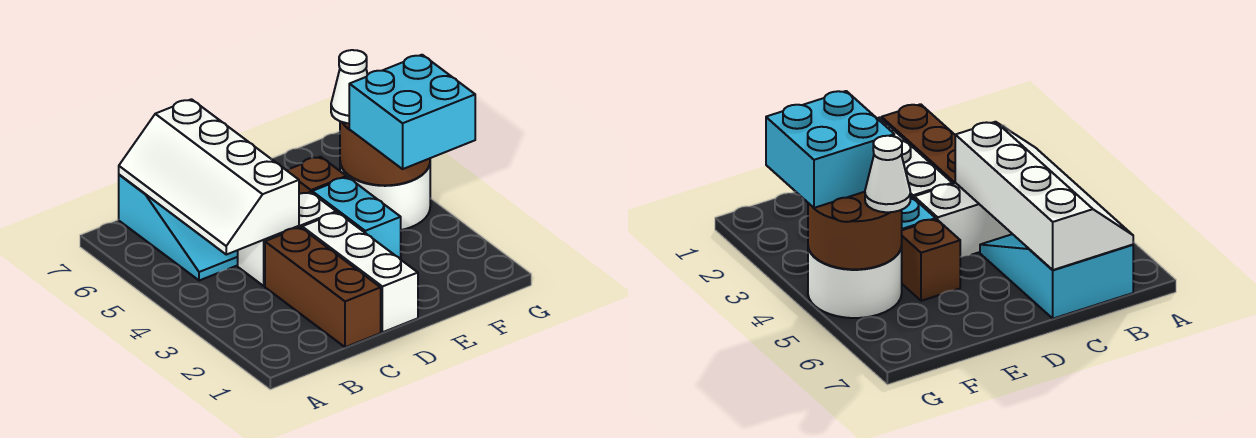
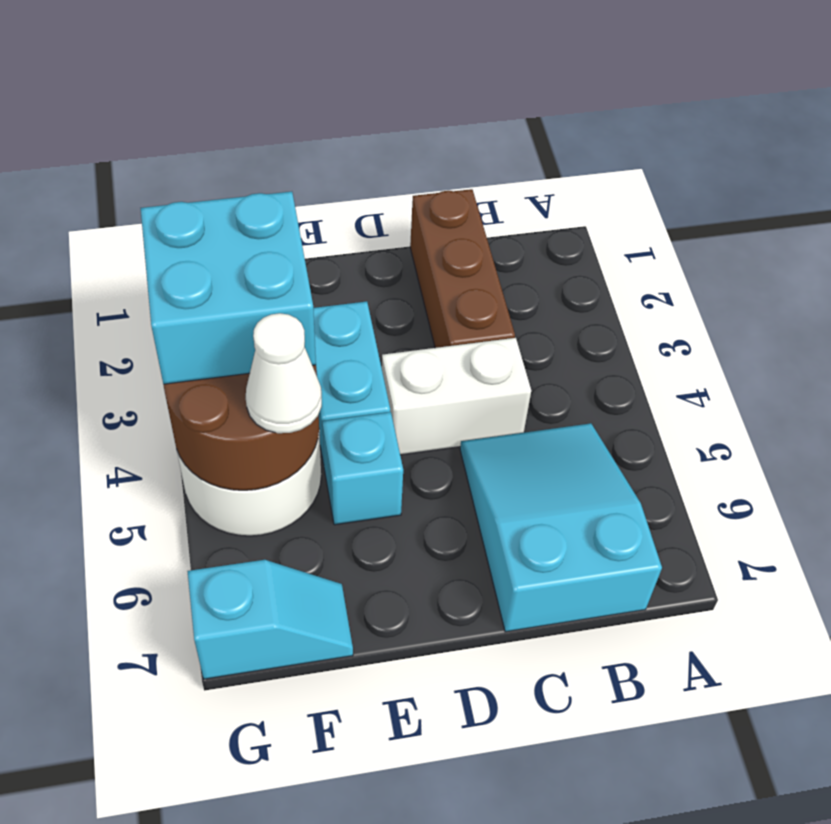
white slope B4:C7 level 2 top C -> none
white brick D1:D3 level 1 -> none
brown brick E5 level 1 -> cyan brick E5 level 1
none -> cyan slope F7:G7 level 1 top G

